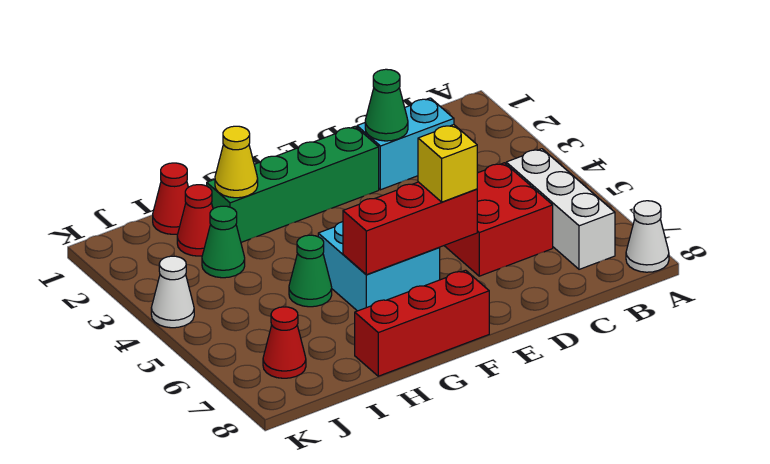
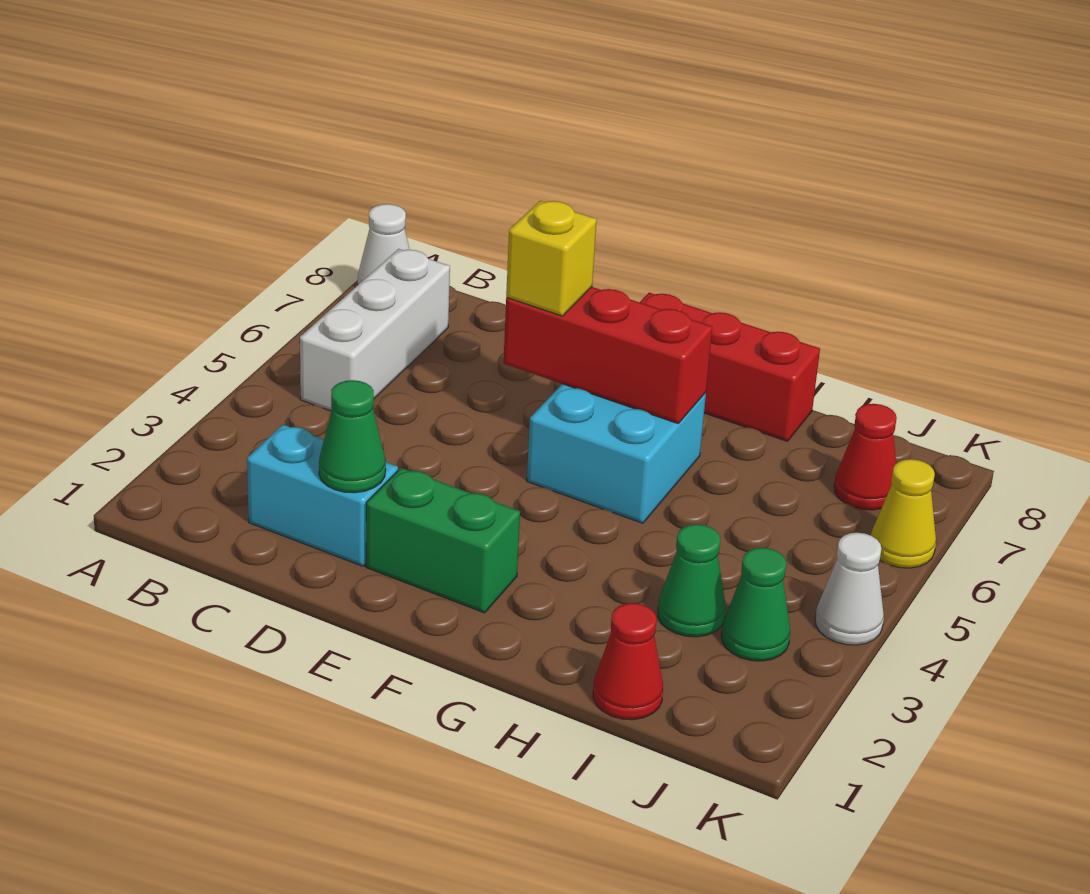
red brick C5:D6 level 1 -> none
green brick E2:H2 level 1 -> green brick E2:F2 level 1
yellow cone H2 level 2 -> yellow cone K6 level 1
green cone H5 level 1 -> green cone J3 level 1
red cone I2 level 1 -> none

